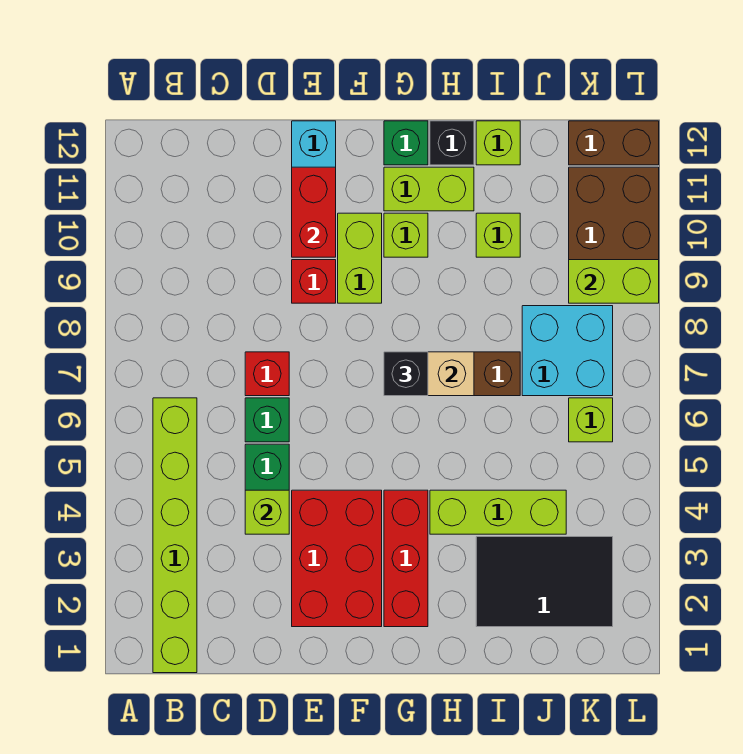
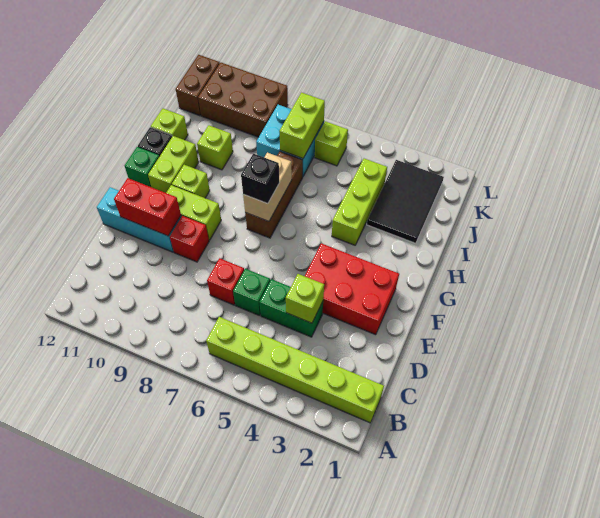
red brick G2:G4 level 1 -> none
lime brick K9:L9 level 2 -> lime brick J7:K7 level 2

